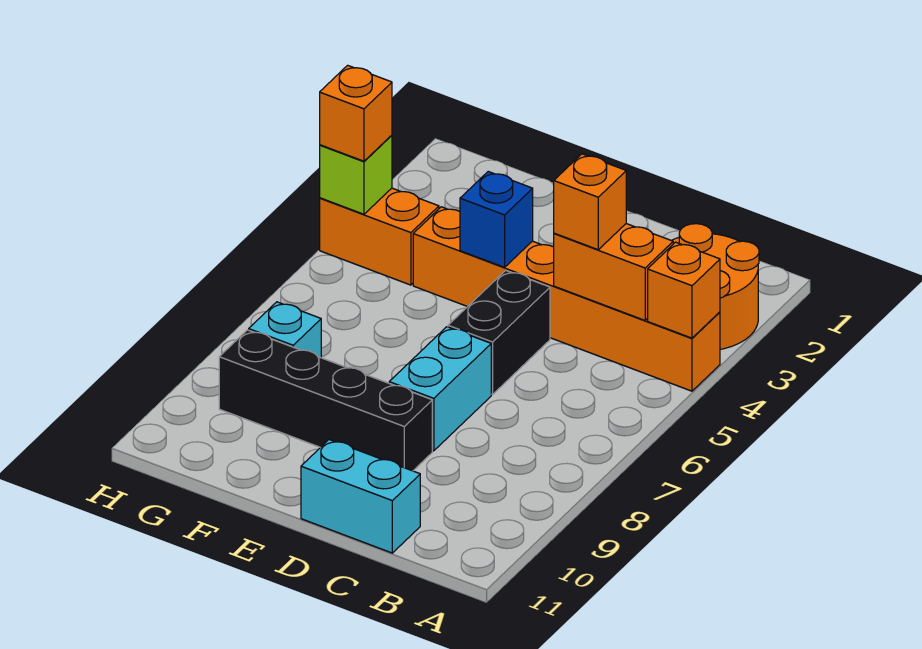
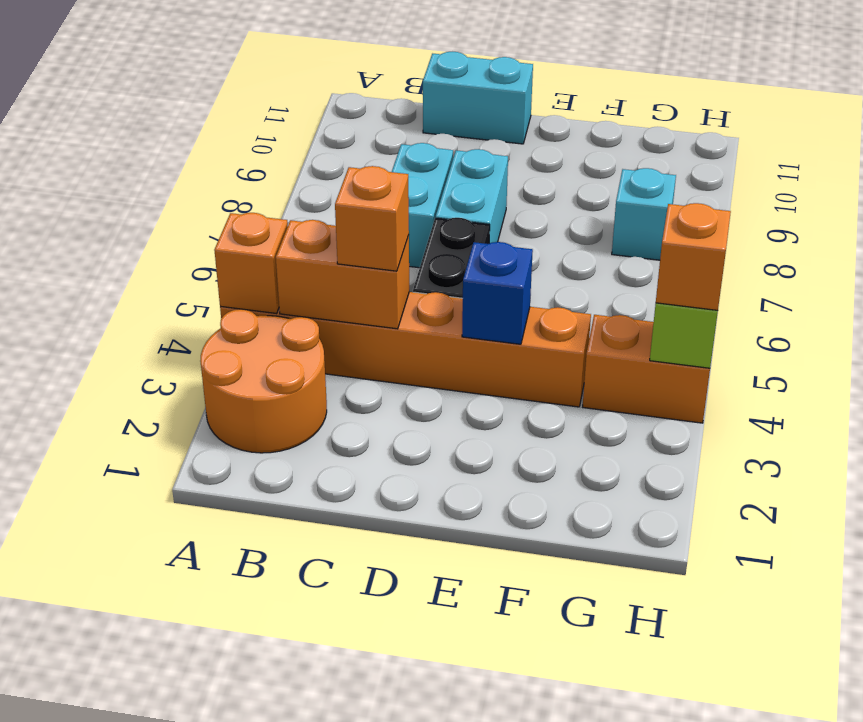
none -> cyan brick C7:C8 level 1
black brick D9:G9 level 1 -> none

